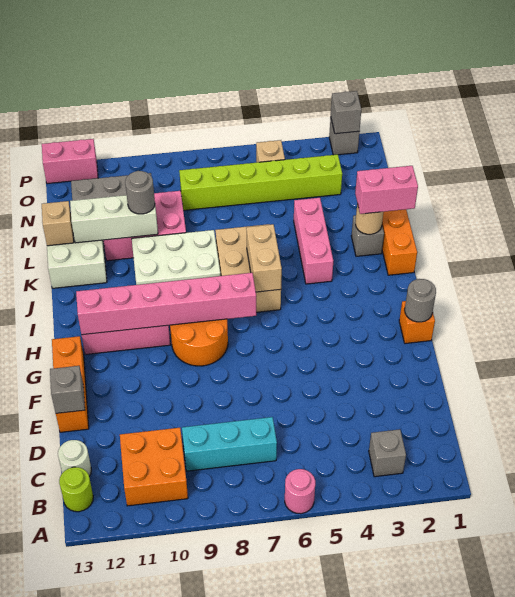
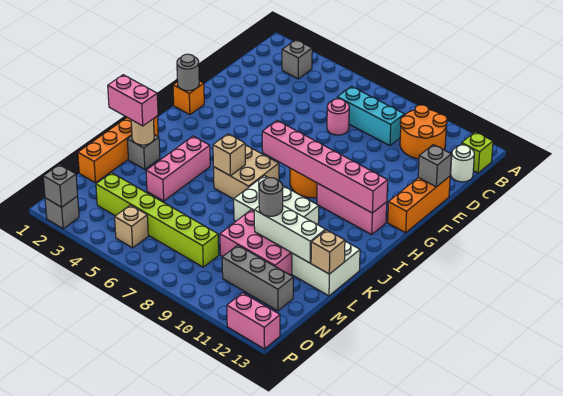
pink round brick A6 level 1 -> pink round brick D7 level 1
orange brick B10:C11 level 1 -> orange round brick B10:C11 level 1
lime round brick B13 level 1 -> lime brick B13 level 1
tan brick I6:K7 level 1 -> tan brick I6:J7 level 1
tan brick I6:J6 level 2 -> tan brick J6 level 2

